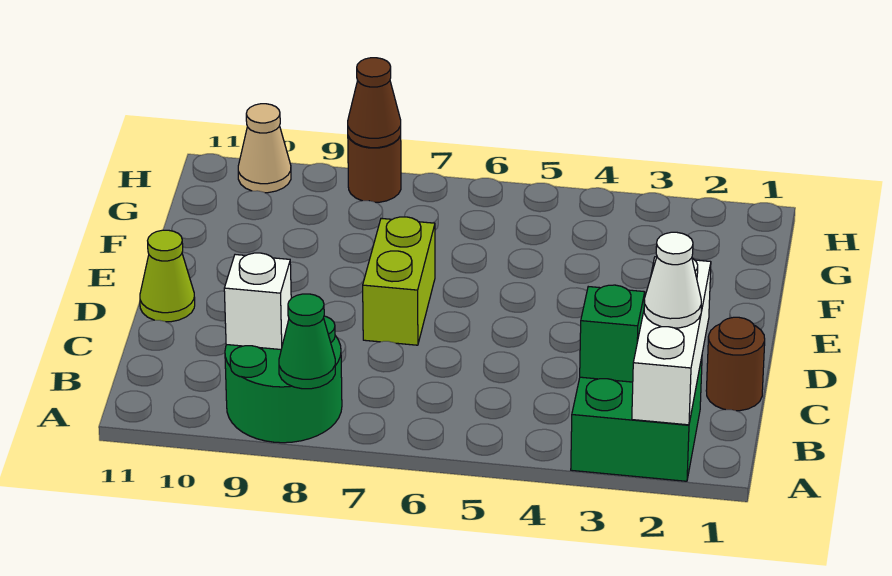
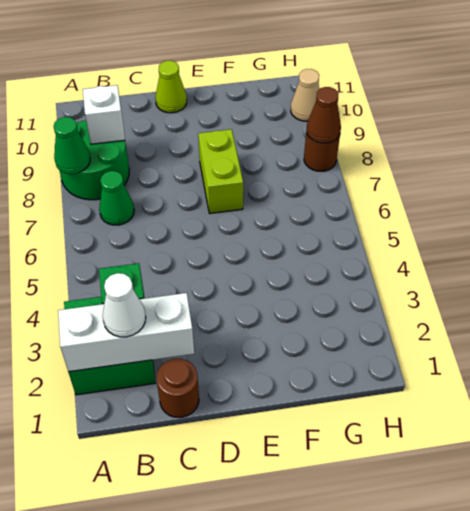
none -> green cone B7 level 1
lime brick D7:E7 level 1 -> lime brick E7:E8 level 1

